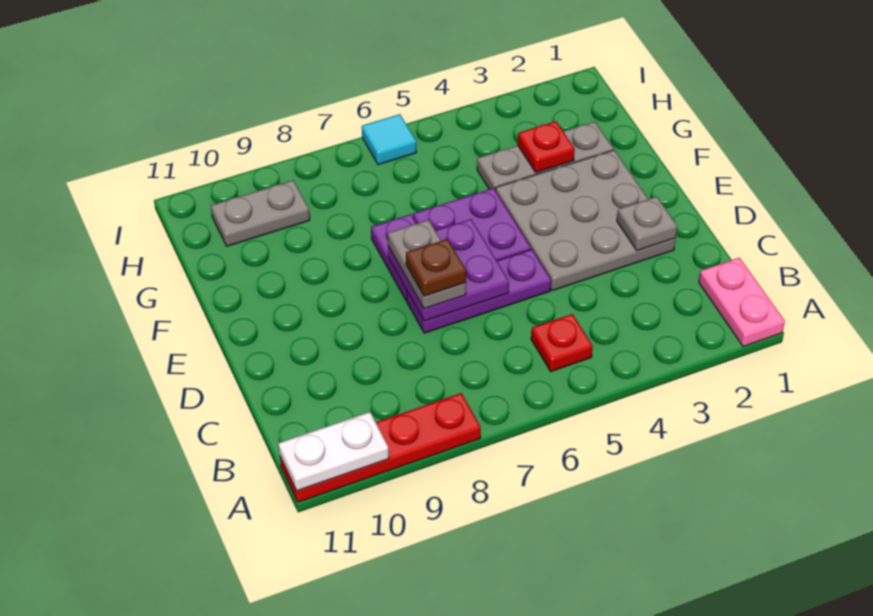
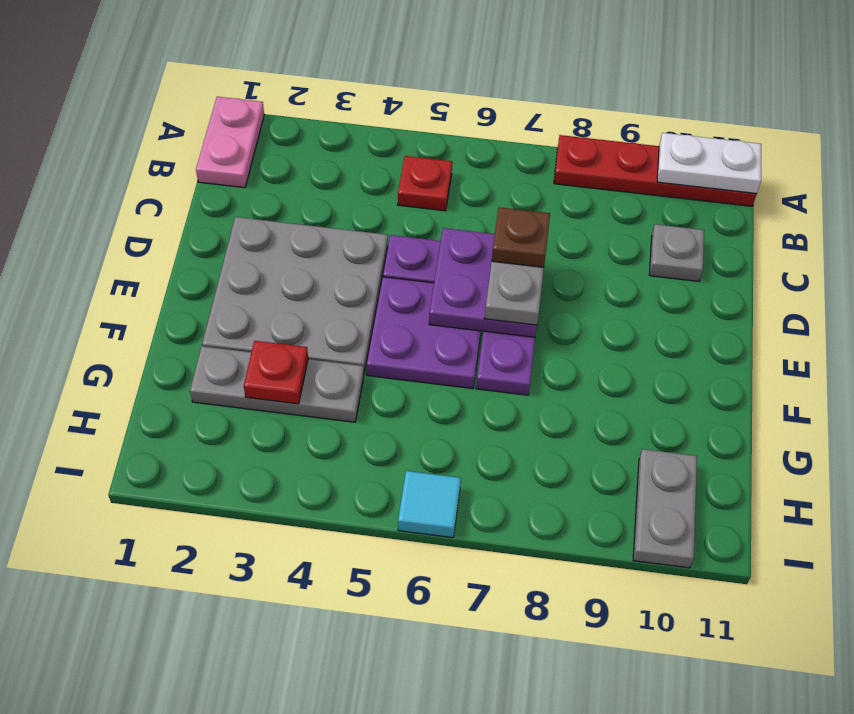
grey plate D2 level 2 -> grey plate C10 level 1
grey plate H9:H10 level 1 -> grey plate H10:I10 level 1

